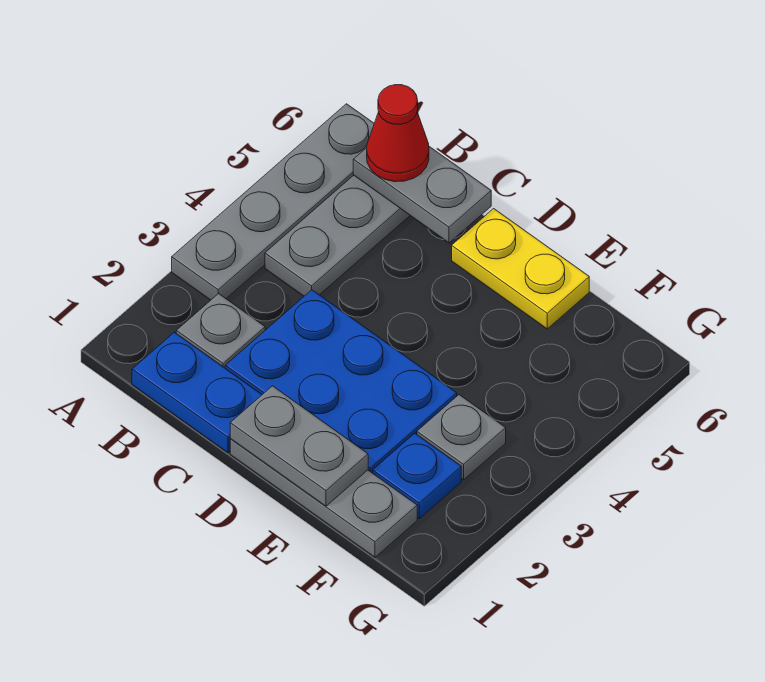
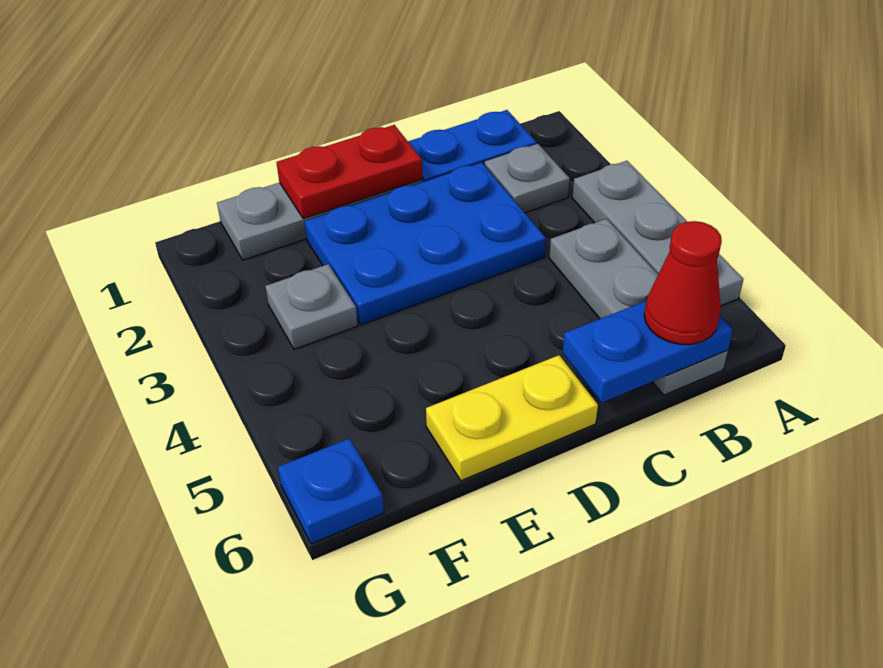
grey plate A3:A6 level 1 -> grey plate A3:A5 level 1
grey plate B6:C6 level 2 -> blue plate B6:C6 level 2
grey plate D1:E1 level 2 -> red plate D1:E1 level 2
blue plate F2 level 1 -> blue plate G6 level 1

